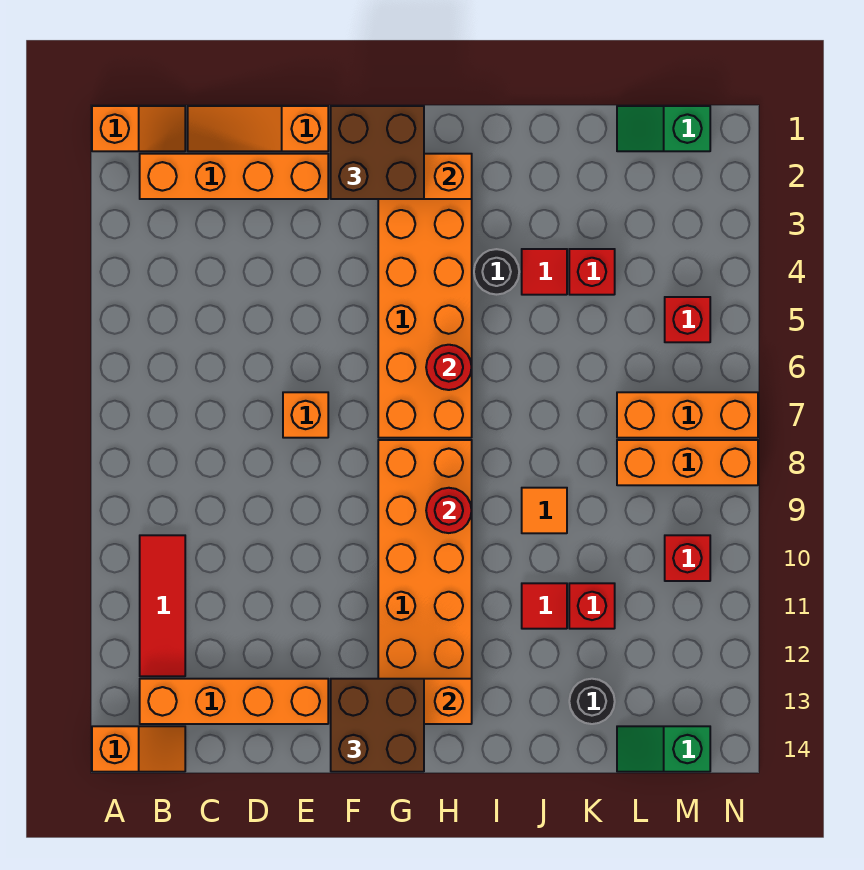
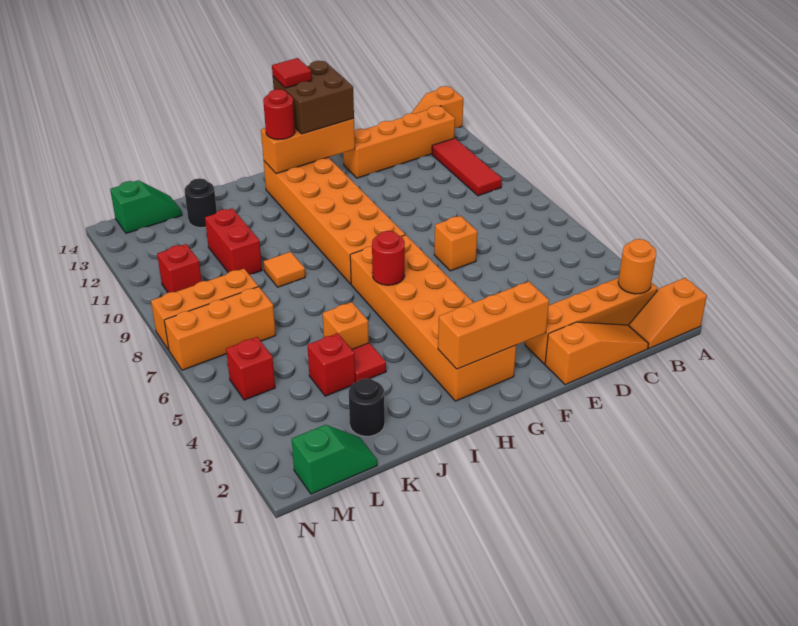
none -> orange round brick B2 level 2
brown brick F1:G2 level 3 -> none
red round brick H9 level 2 -> red round brick H13 level 3
black round brick I4 level 1 -> black round brick K2 level 1
none -> orange brick J5 level 1
red tile J11 level 1 -> red tile G14 level 4
red brick K11 level 1 -> red brick K10:K11 level 1

